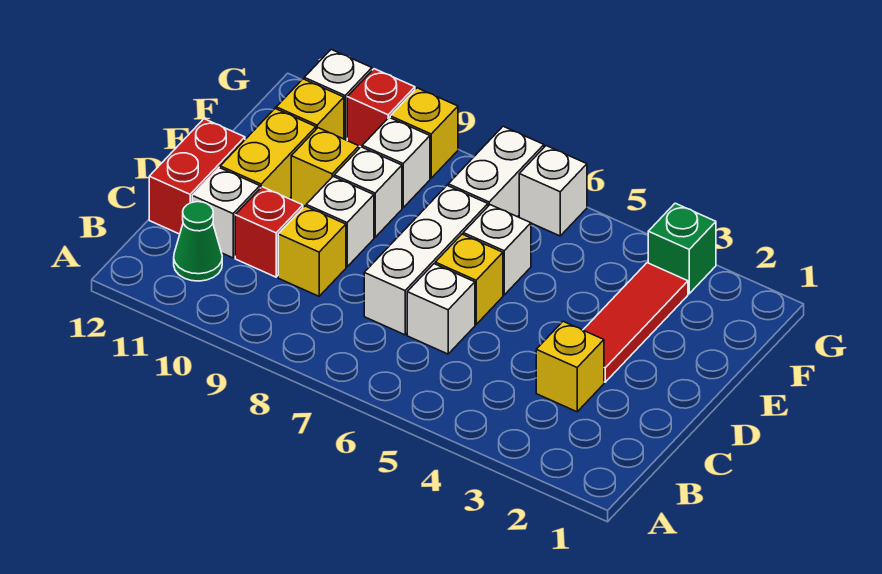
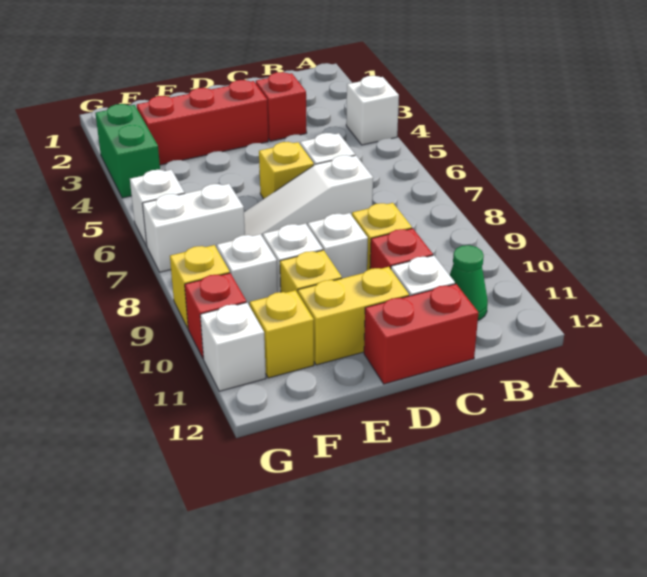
yellow brick C3 level 1 -> red brick C3 level 1
white brick C7:E7 level 1 -> white slope C7:E7 level 1 top C
red tile D3:F3 level 1 -> red brick D3:F3 level 1
white brick E6 level 1 -> white brick A4 level 1
green brick G3 level 1 -> green brick G3:G4 level 1

